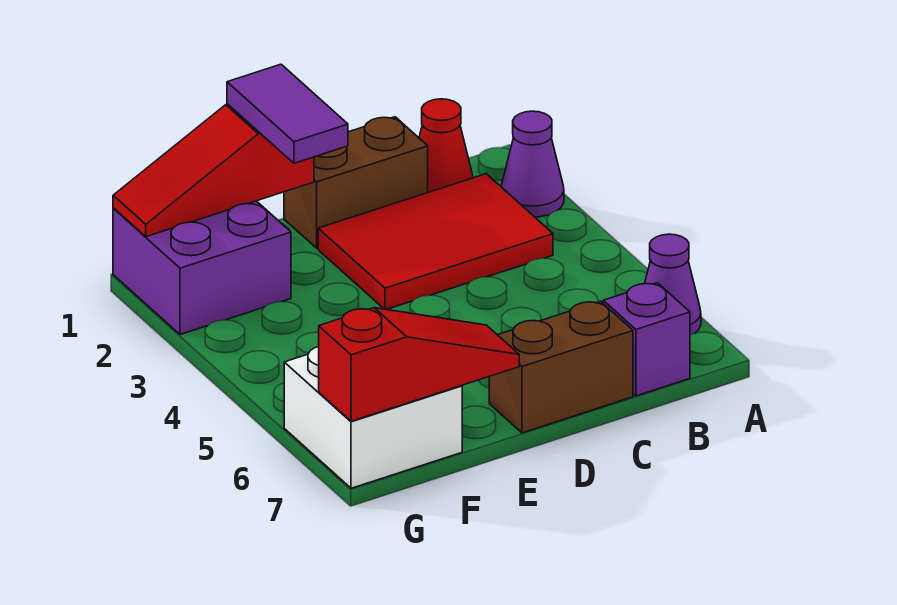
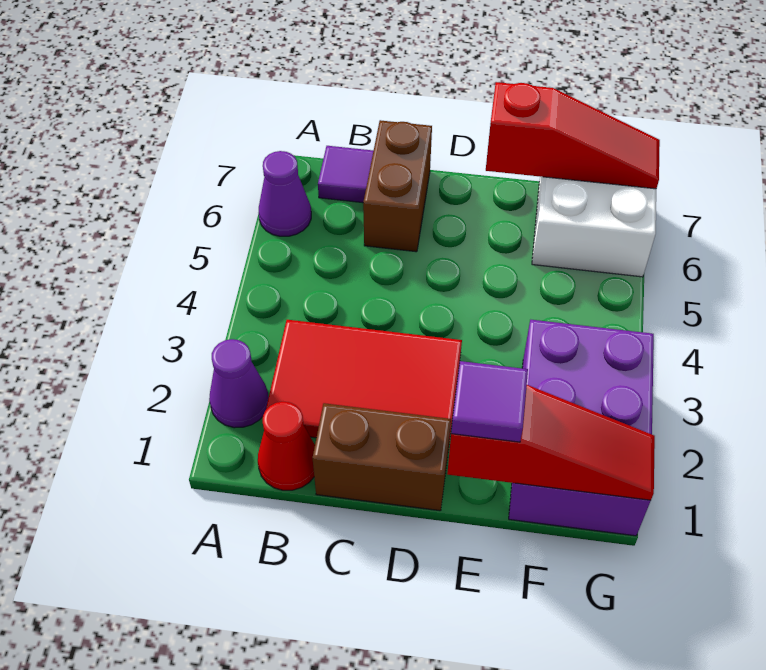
purple brick B7 level 1 -> purple tile B7 level 1
brown brick C7:D7 level 1 -> brown brick C6:C7 level 1
purple tile E1:E2 level 3 -> purple tile E1 level 3
red slope E7:G7 level 2 top G -> red slope E7:G7 level 2 top E
purple brick F1:G2 level 1 -> purple brick F1:G3 level 1

